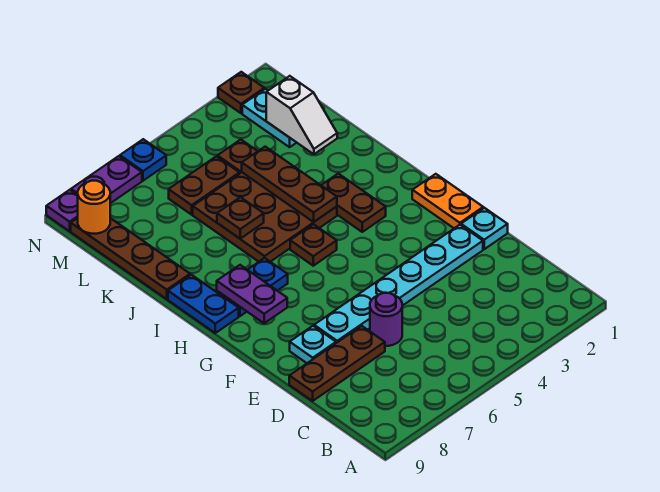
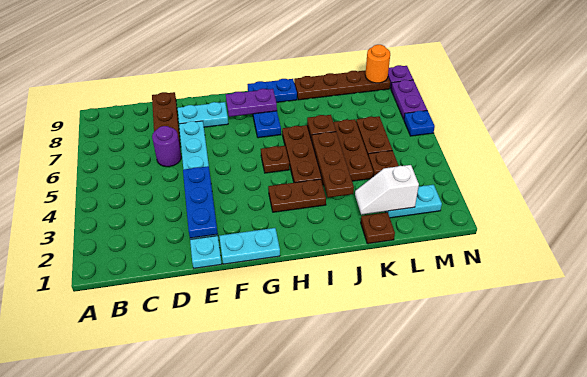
none -> blue plate E2:E4 level 2
cyan plate E8 level 1 -> cyan plate E8:F8 level 1
orange plate F1:G1 level 1 -> cyan plate F1:G1 level 1
brown plate I4:K4 level 2 -> brown plate J3:J5 level 2
brown plate N2 level 1 -> brown plate K1 level 1

